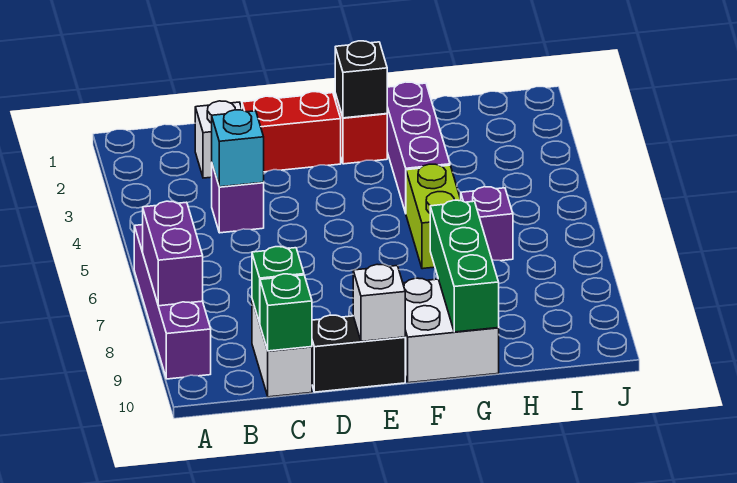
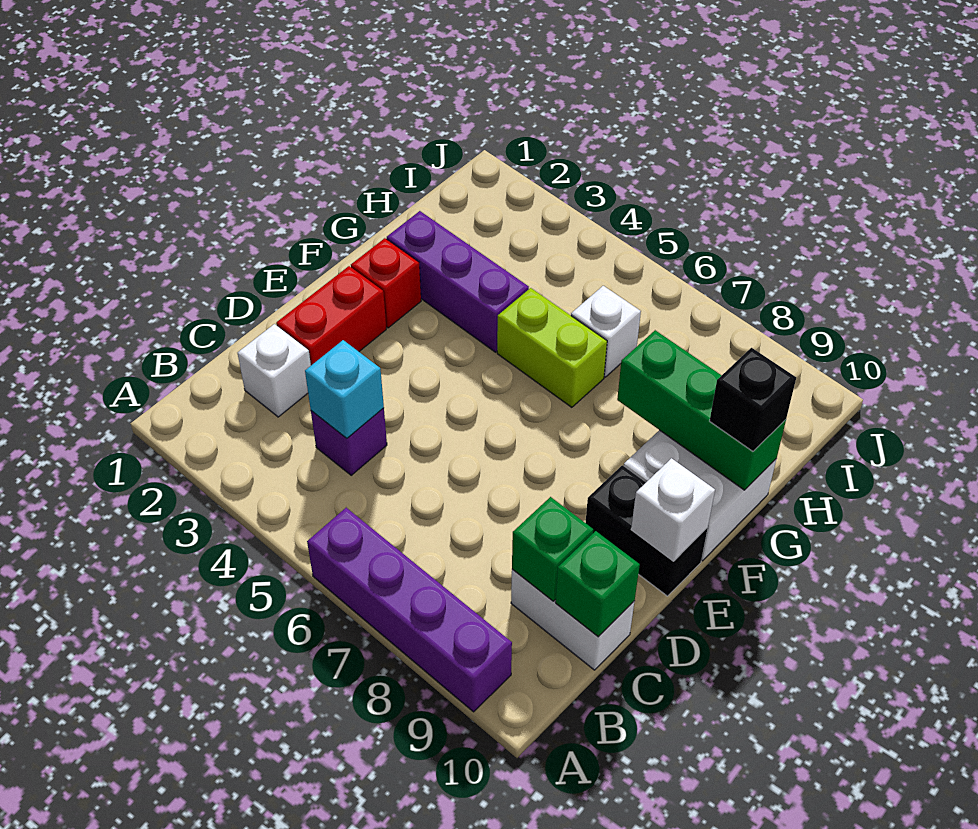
purple brick A7:A8 level 2 -> none
black brick D10:E10 level 1 -> black brick E9:E10 level 1
black brick F2 level 2 -> black brick G10 level 3
purple brick H6 level 1 -> white brick H6 level 1

